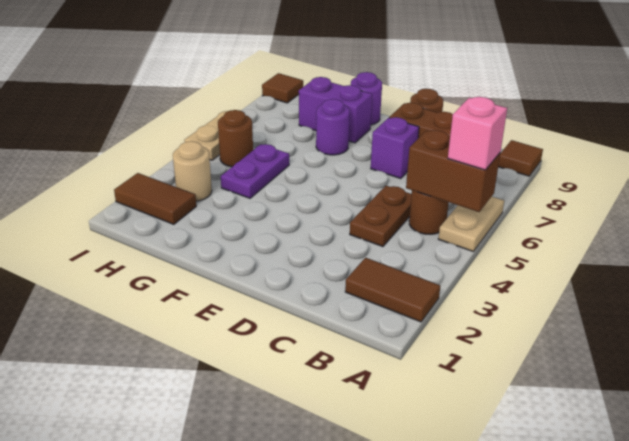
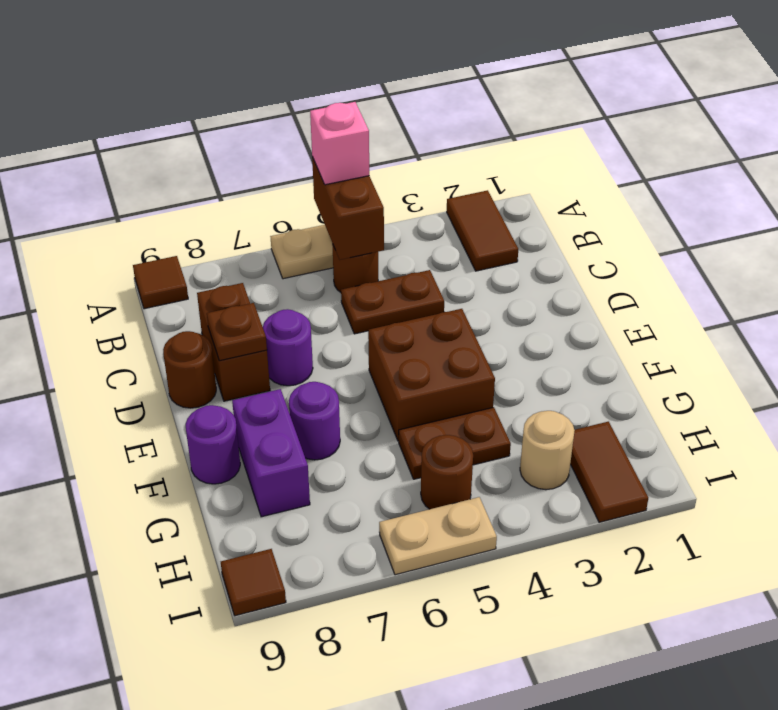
purple brick D7 level 1 -> purple round brick D7 level 1
none -> brown plate D8 level 2
none -> brown brick E4:F5 level 1
purple plate G4:G5 level 1 -> brown plate G4:G5 level 1

